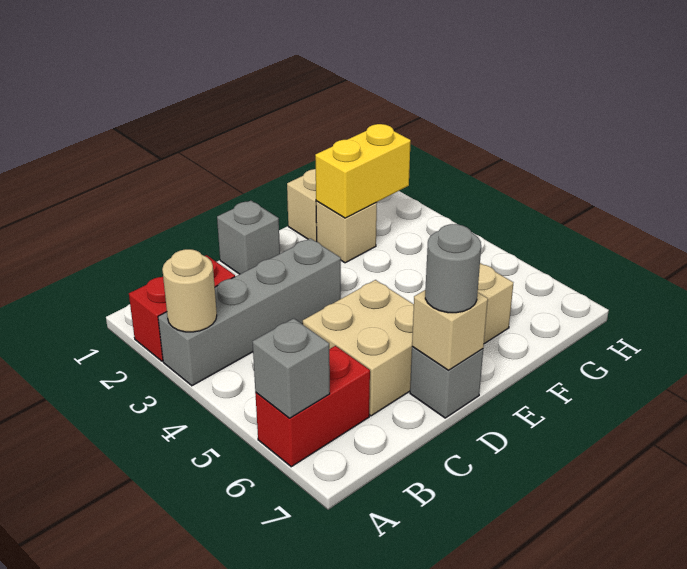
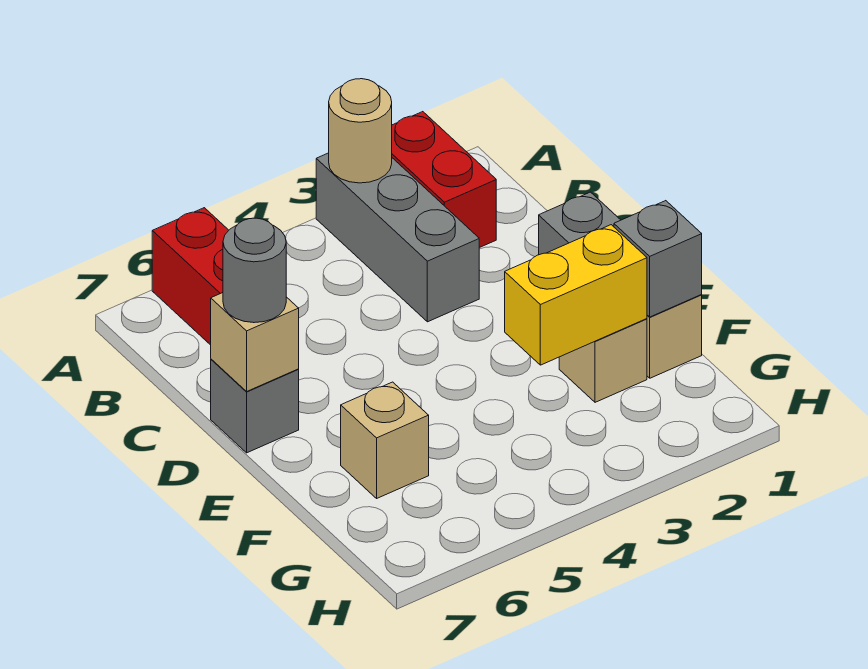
grey brick A3:D3 level 1 -> grey brick A3:C3 level 1
grey brick A6 level 2 -> grey brick F1 level 2
tan brick C5:D6 level 1 -> none
yellow brick F2:G2 level 2 -> yellow brick F2:F3 level 2

